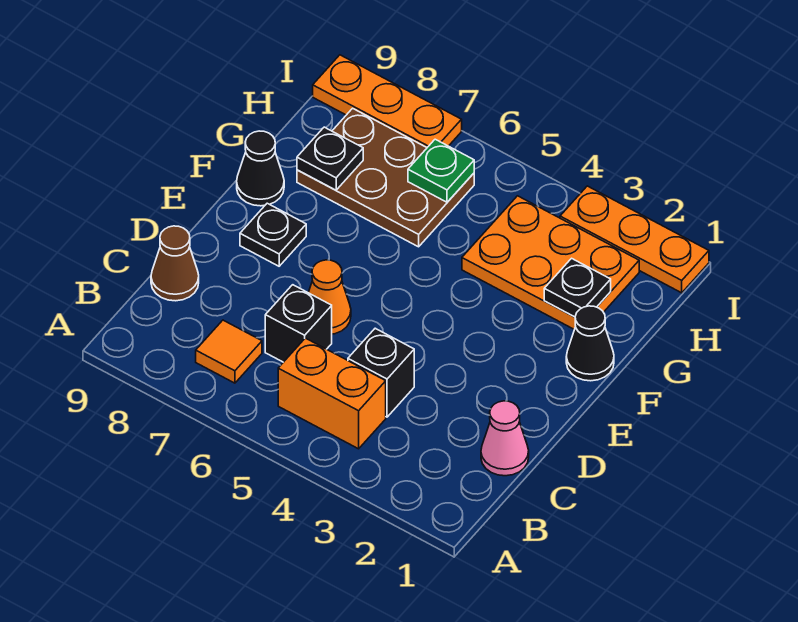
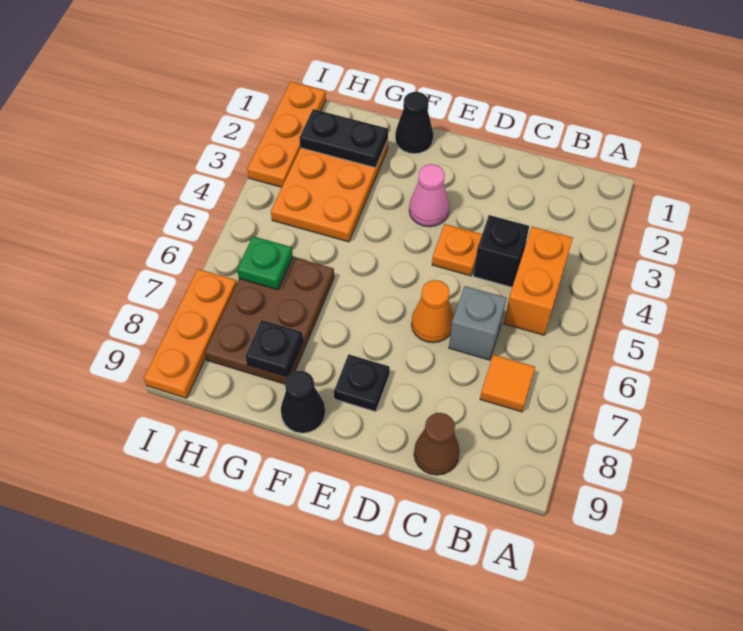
pink cone C1 level 1 -> pink cone E3 level 1
black brick C6 level 1 -> grey brick C6 level 1
none -> orange plate D4 level 1
black plate G2 level 2 -> black plate G2:H2 level 2

